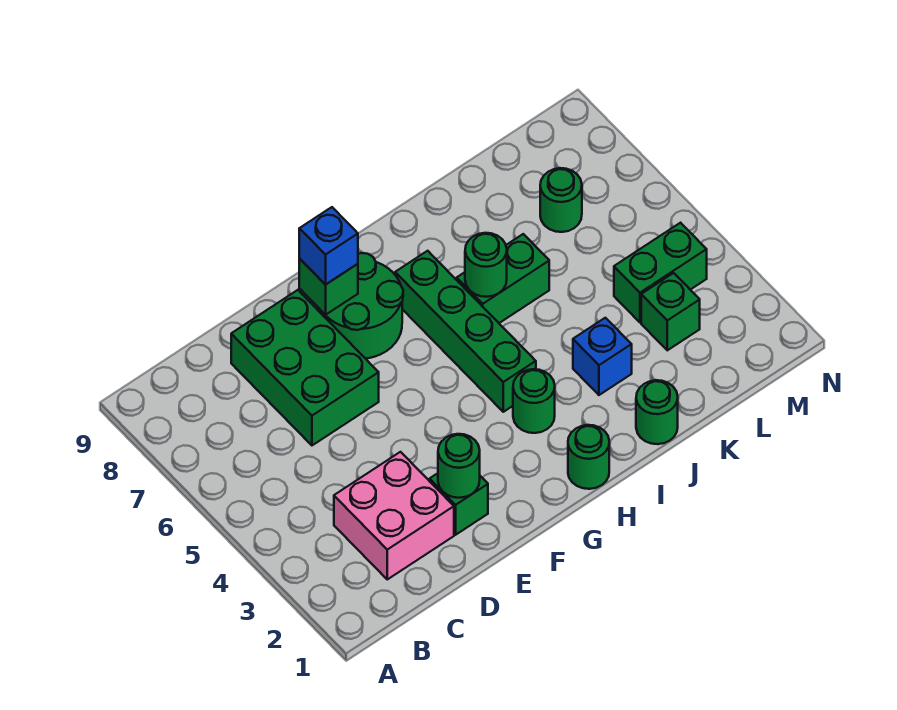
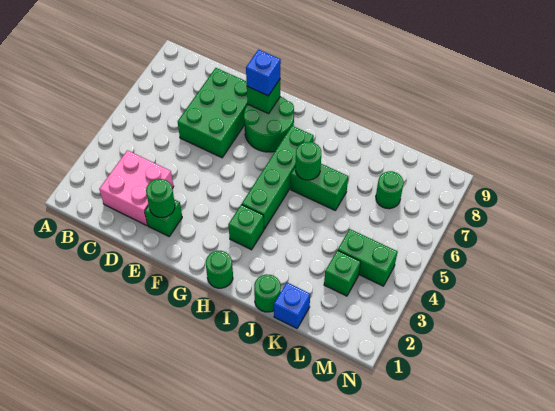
green round brick H3 level 1 -> green brick H3 level 1
blue brick J3 level 1 -> blue brick K1 level 1

